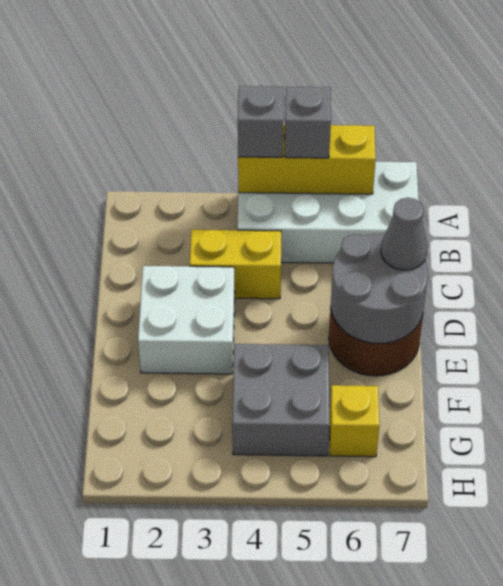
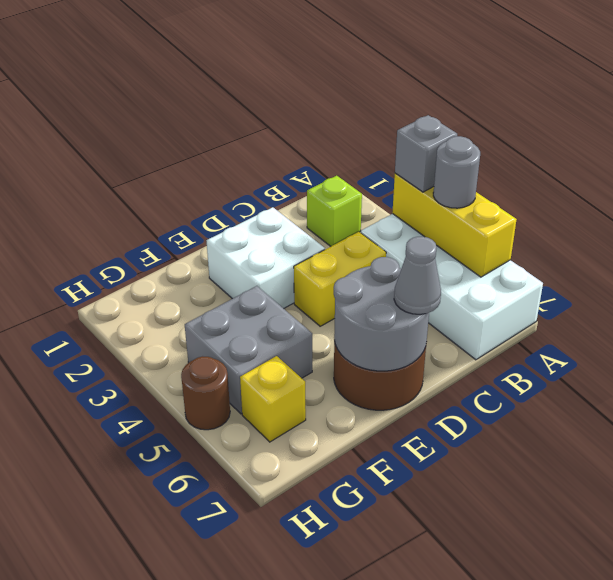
grey brick A5 level 3 -> grey round brick A5 level 3
none -> lime brick B2 level 1
yellow brick C3:C4 level 1 -> yellow brick C4:D4 level 1
none -> brown round brick H5 level 1

